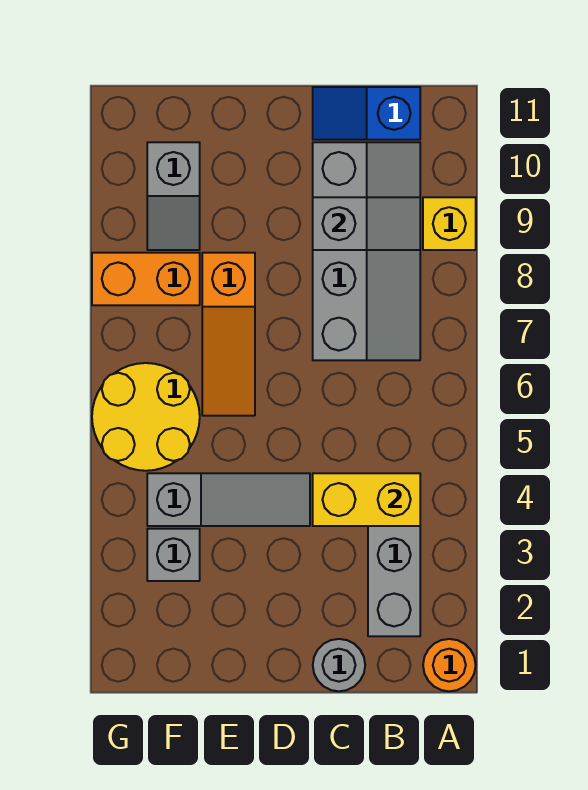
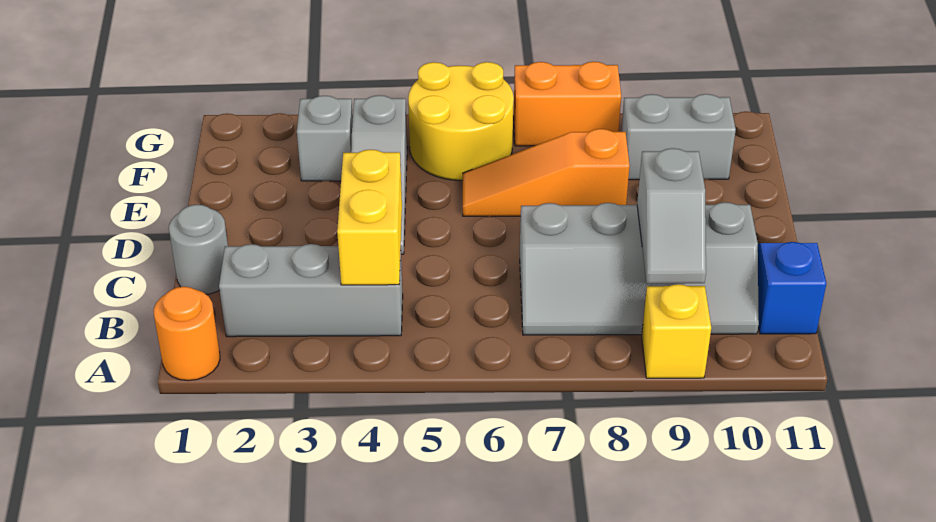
orange brick F8:G8 level 1 -> orange brick G7:G8 level 1
grey slope F9:F10 level 1 top 10 -> grey brick F9:F10 level 1

